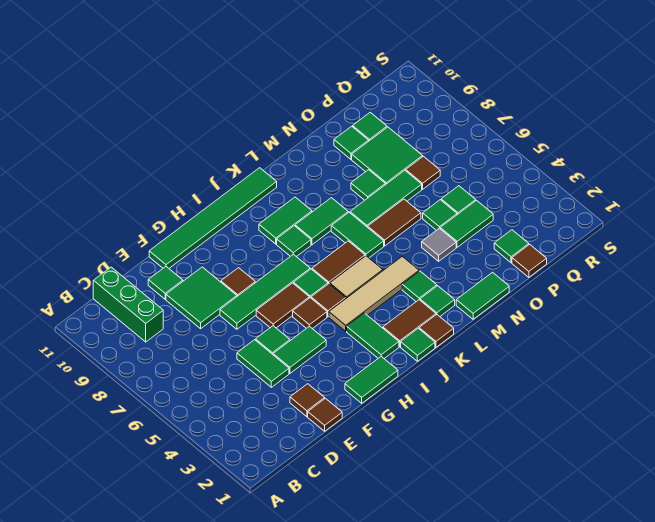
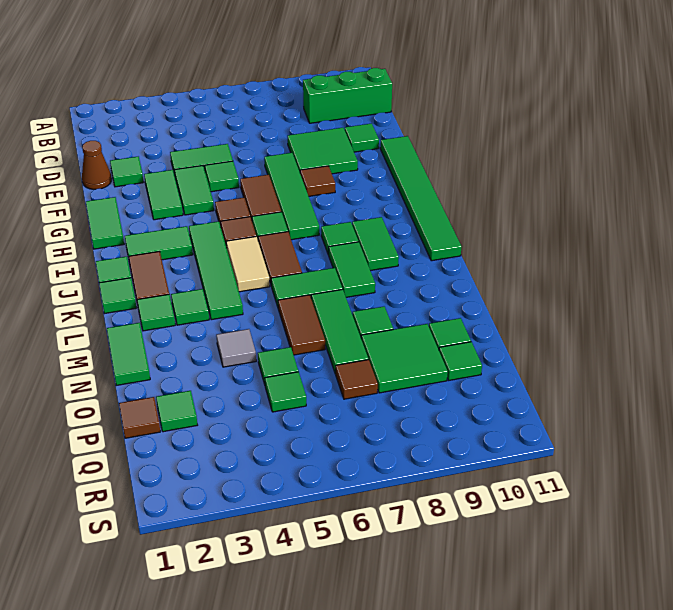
brown tile E1 level 1 -> brown cone E1 level 1
brown tile E2 level 1 -> green tile E2 level 1
tan tile I4:L4 level 1 -> green tile I4:L4 level 1
brown tile K1 level 1 -> green tile K1 level 1
green tile O4:P4 level 1 -> green tile F3:G3 level 1

